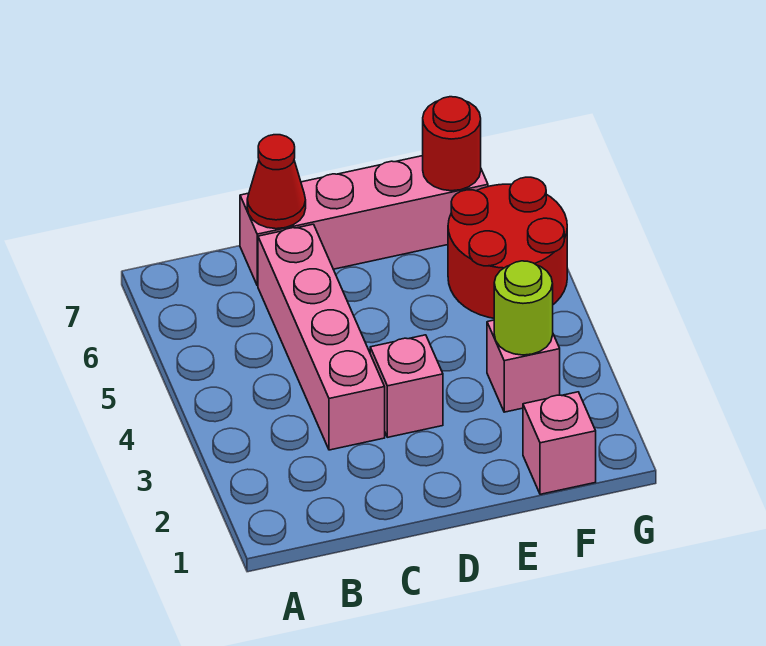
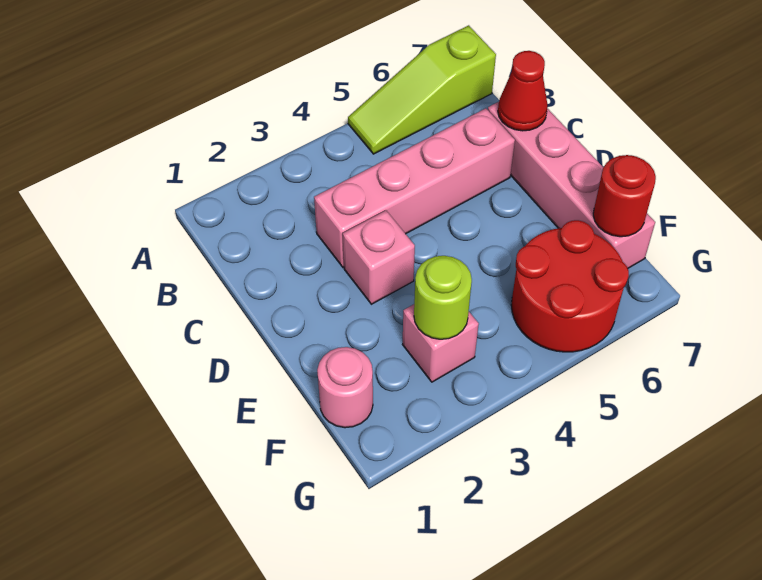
none -> lime slope A5:A7 level 1 top 7
pink brick F1 level 1 -> pink round brick F1 level 1

